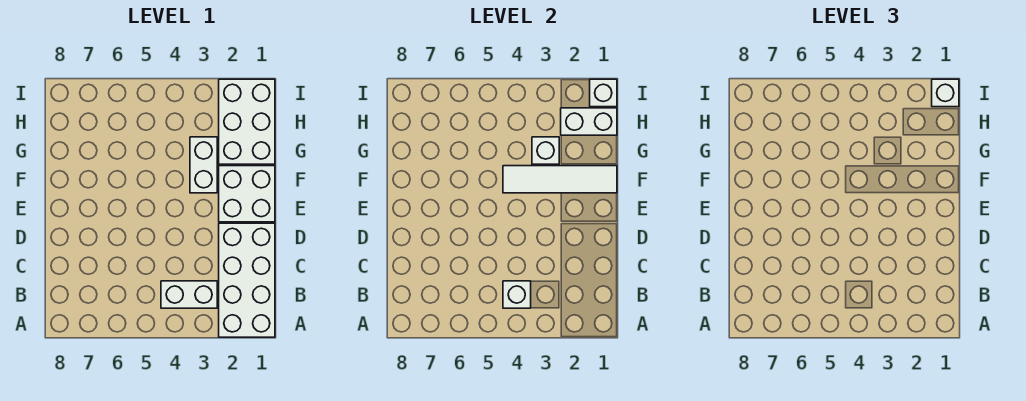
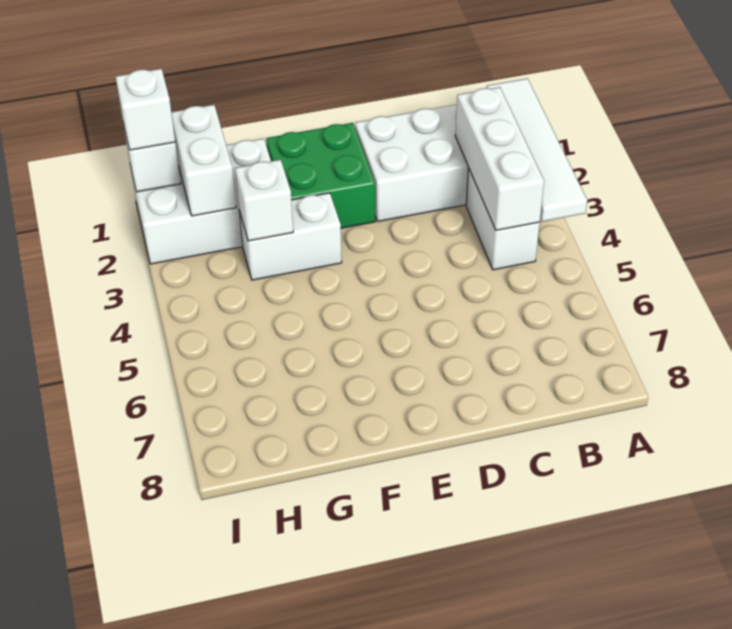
white brick B4 level 2 -> white brick B2:B4 level 2
white brick E1:F2 level 1 -> green brick E1:F2 level 1
white tile F1:F4 level 2 -> white tile A1:A4 level 2

